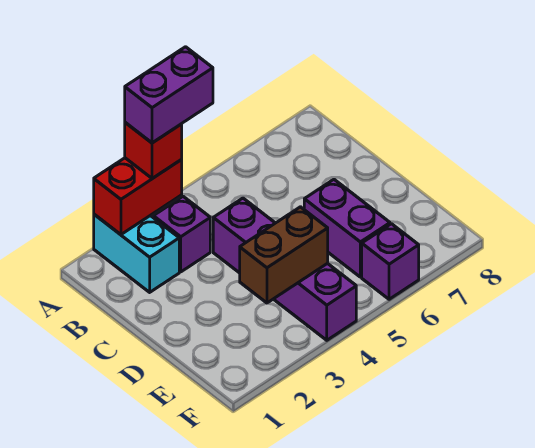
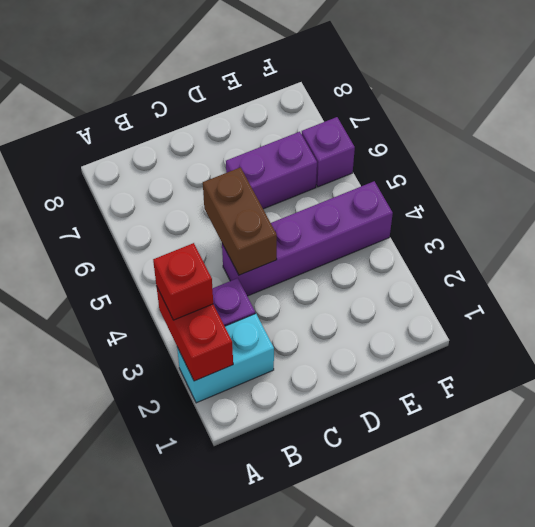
purple brick A3:A4 level 4 -> none
brown brick E3:E4 level 2 -> brown brick C4:C5 level 2

